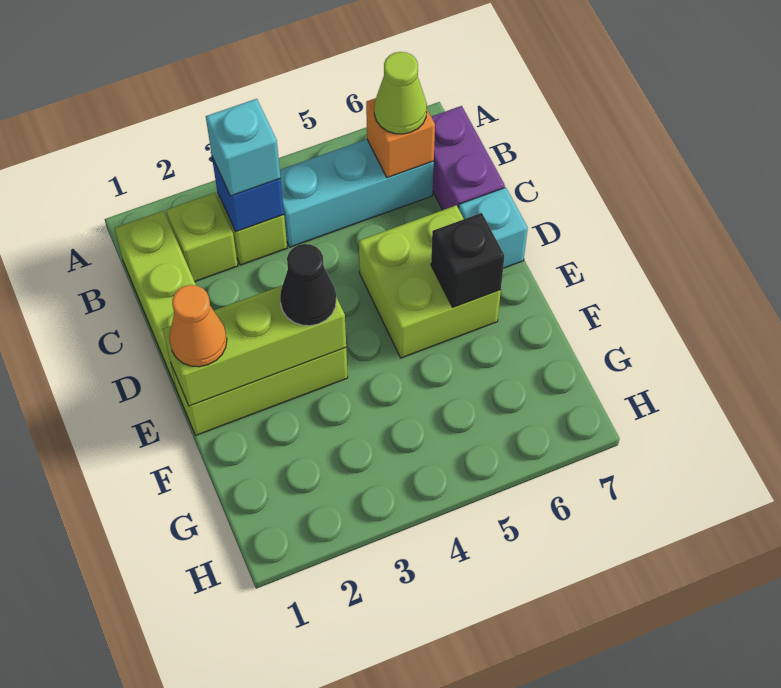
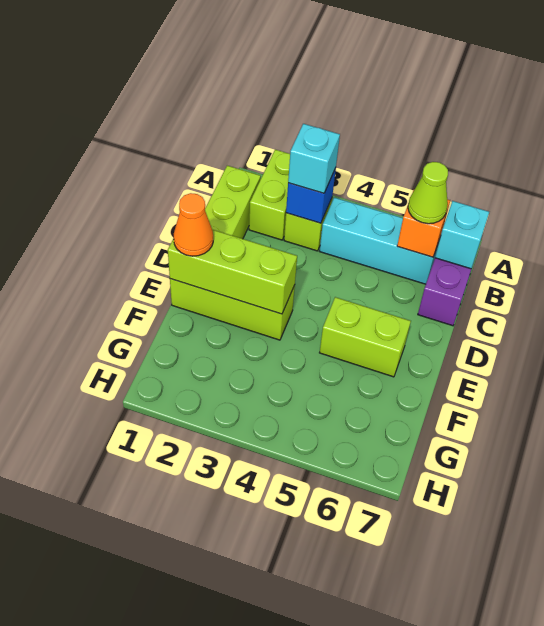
lime brick B2 level 1 -> lime brick A2:B2 level 1
lime brick D5:E6 level 1 -> lime brick E5:E6 level 1
cyan brick D7 level 1 -> cyan brick B7 level 2
black cone E3 level 3 -> none
black brick E6 level 2 -> none

